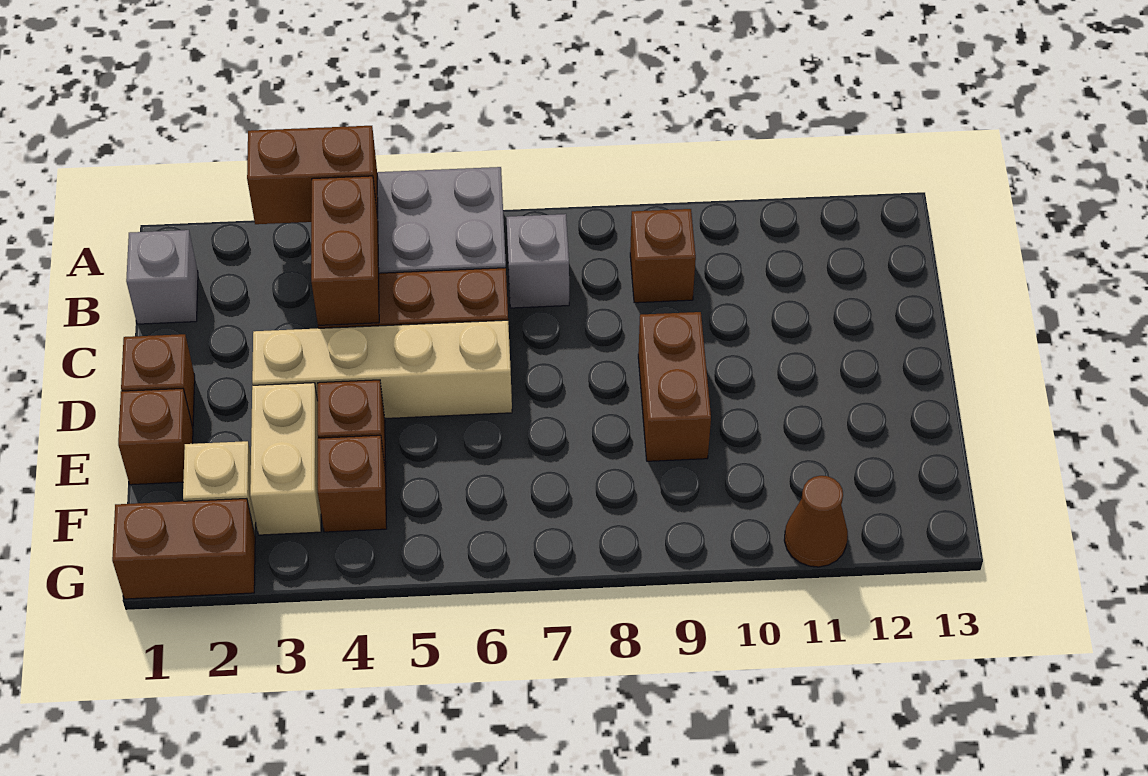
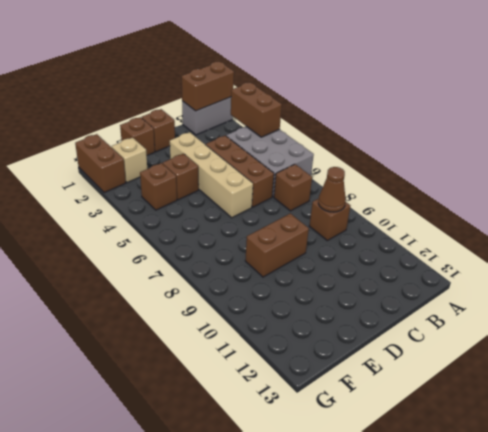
grey brick B1 level 1 -> grey brick A1:B1 level 1
brown brick B4:C4 level 2 -> brown brick A1:B1 level 2
grey brick B7 level 1 -> brown brick B7 level 1
tan brick E3:F3 level 1 -> none
brown cone G11 level 1 -> brown cone B9 level 2

